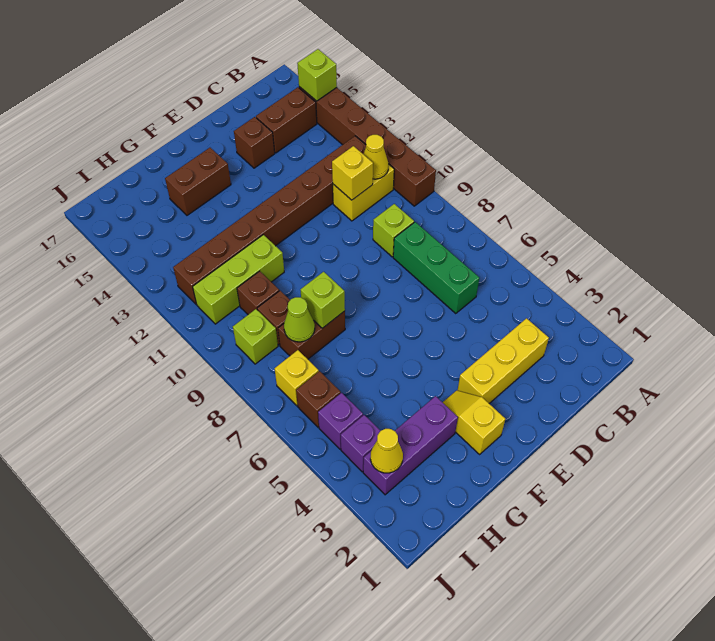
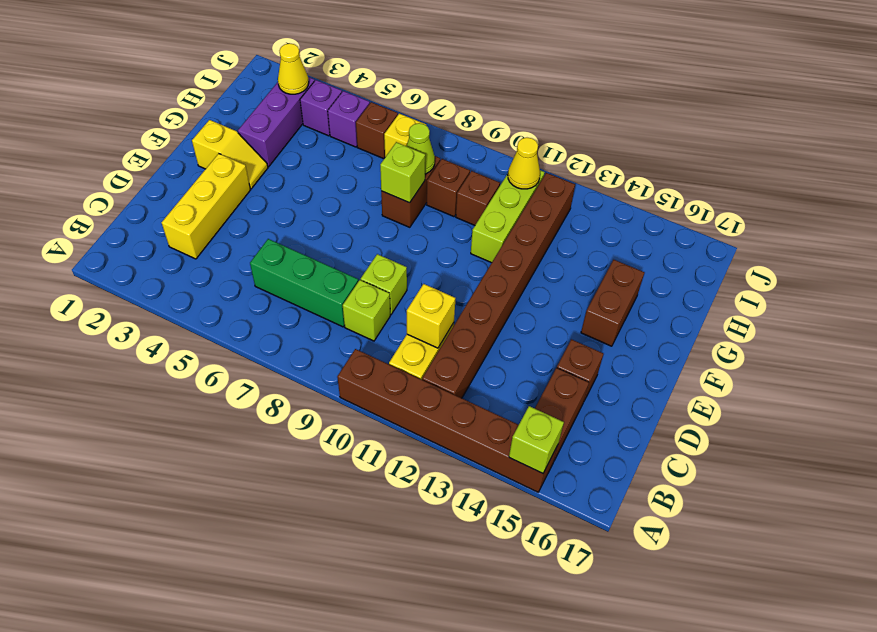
yellow cone B11 level 2 -> yellow cone I11 level 2
lime brick I9 level 1 -> lime brick D9 level 1

